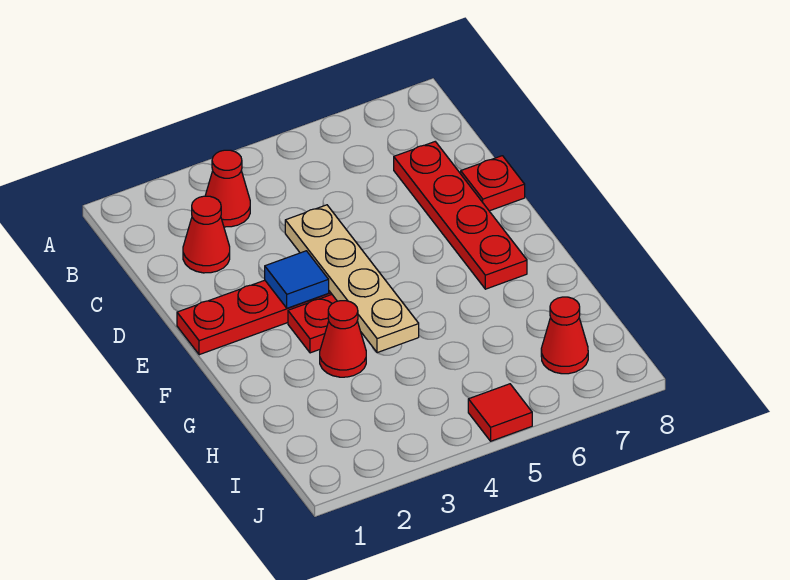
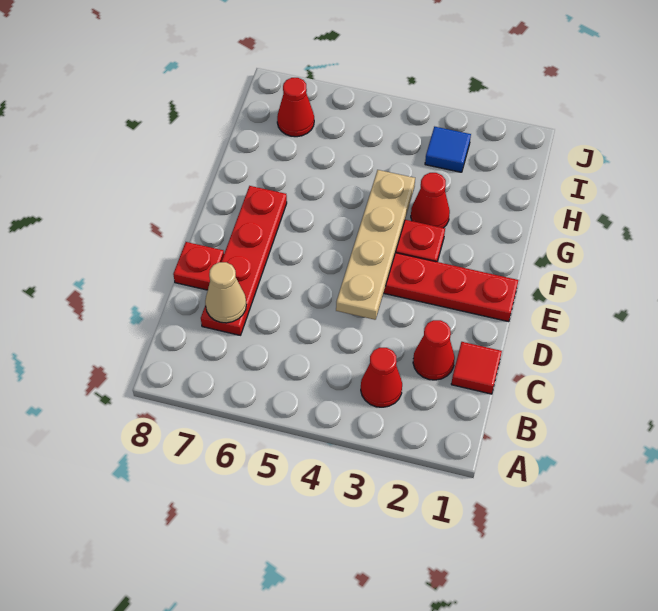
none -> tan cone C7 level 2
blue tile E3 level 2 -> blue tile I3 level 1
red tile J5 level 1 -> red tile C1 level 1

